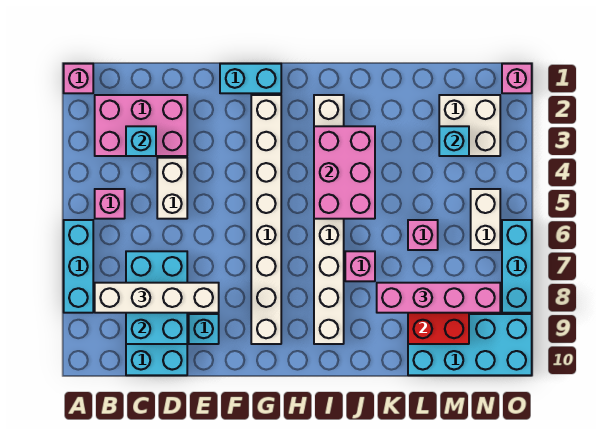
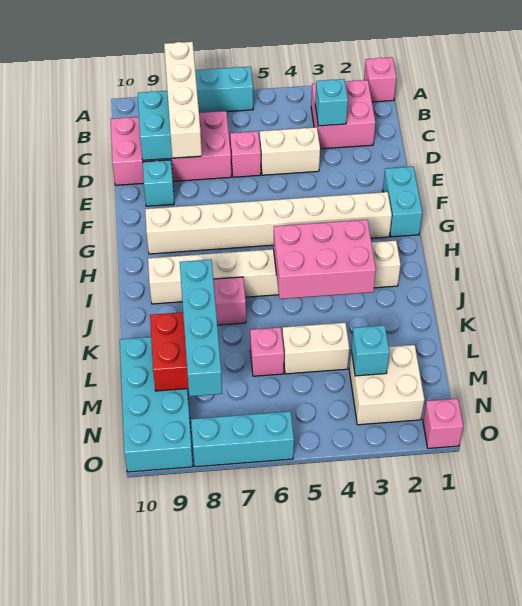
pink brick B2:D3 level 1 -> pink brick B2:C3 level 1
pink brick B5 level 1 -> pink brick D6 level 1
cyan brick C7:D10 level 1 -> pink brick C7:D10 level 1
pink brick K8:N8 level 3 -> cyan brick K8:N8 level 3
white brick N5:N6 level 1 -> white brick L4:L5 level 1

